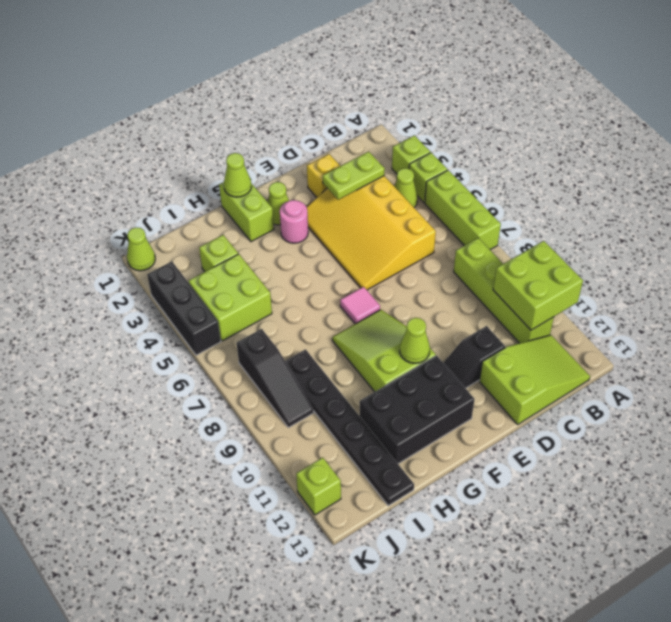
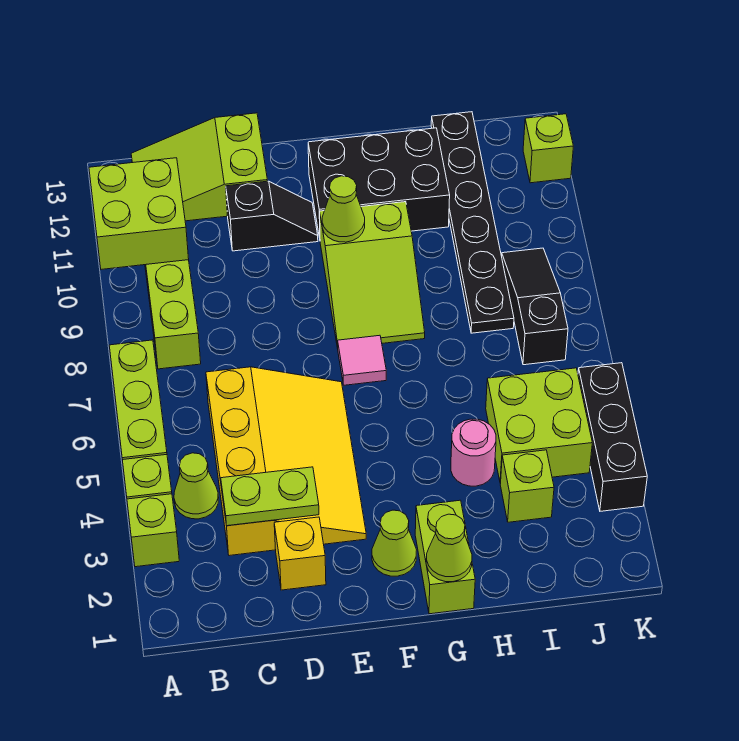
pink round brick F3 level 1 -> pink round brick H4 level 1
lime cone K1 level 1 -> none

